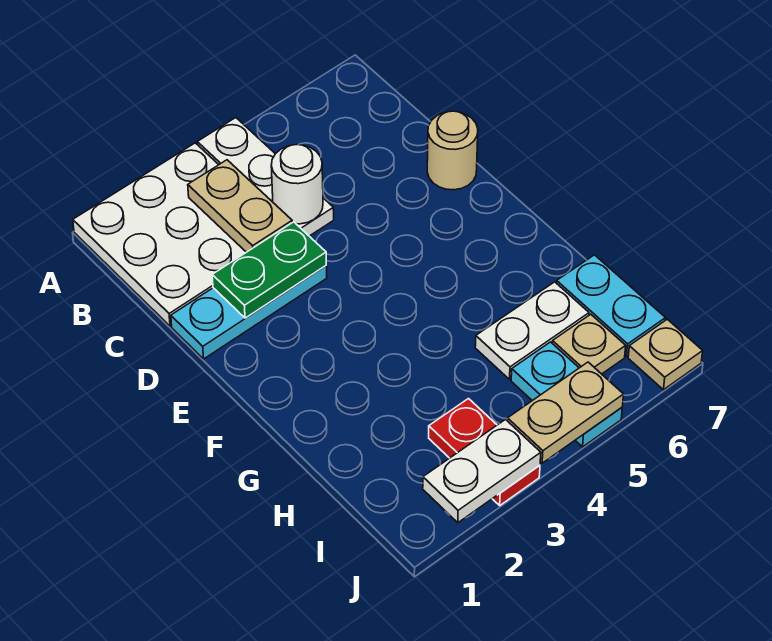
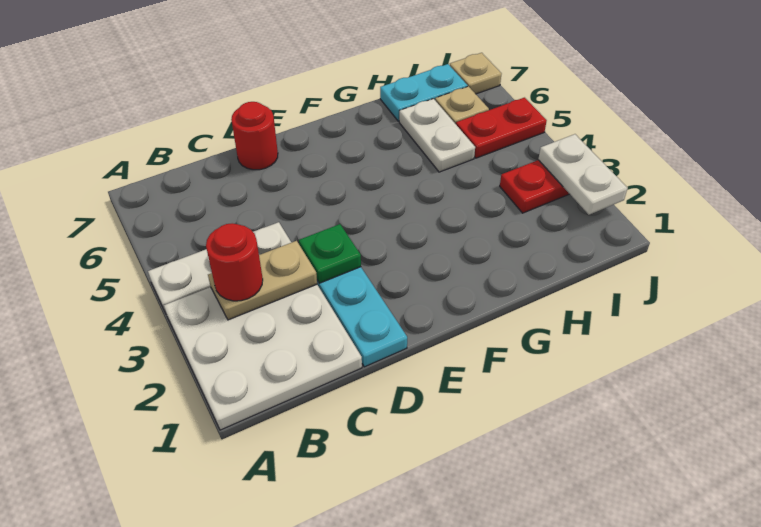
none -> red round brick B3 level 3
white round brick C4 level 2 -> none
green plate D2:D3 level 2 -> green plate D3 level 2
tan round brick D7 level 1 -> red round brick D7 level 1
cyan plate I5:J5 level 1 -> red plate I5:J5 level 1
tan plate J4:J5 level 2 -> none

